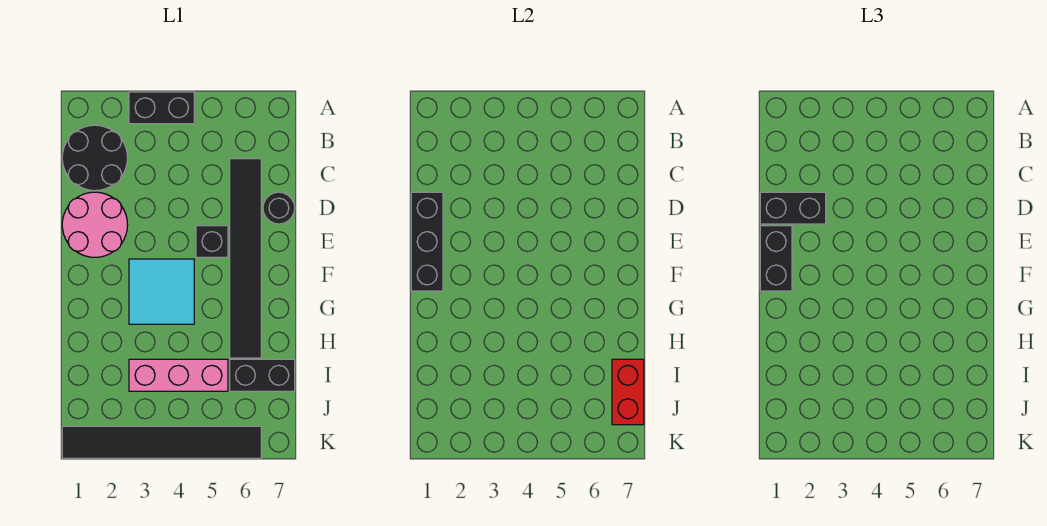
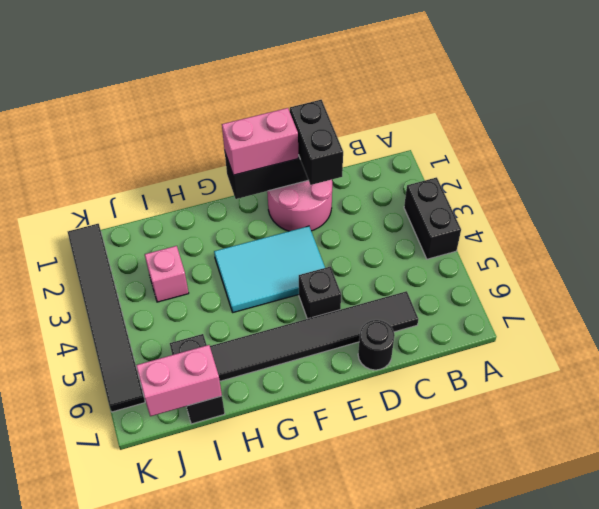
black round brick B1:C2 level 1 -> none
black brick E1:F1 level 3 -> pink brick E1:F1 level 3
cyan tile F3:G4 level 1 -> cyan tile E3:G4 level 1
pink brick I3:I5 level 1 -> pink brick I3 level 1
red brick I7:J7 level 2 -> pink brick I7:J7 level 2

